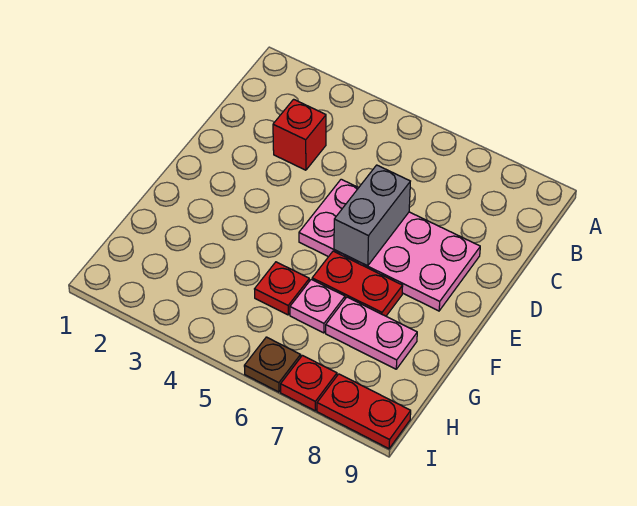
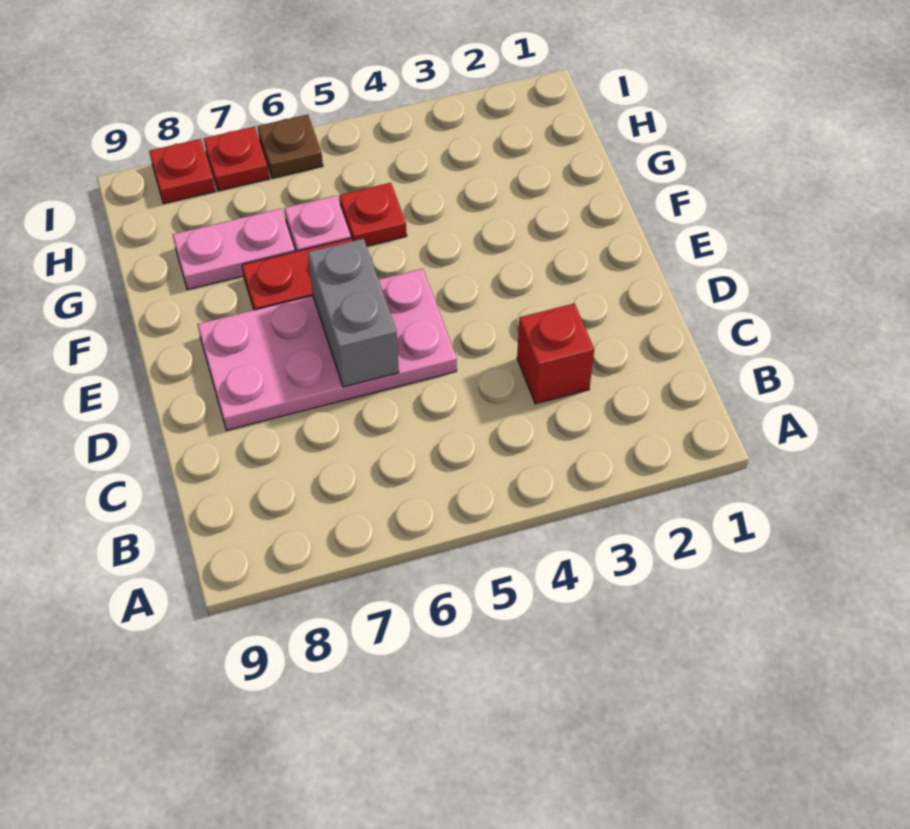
red plate I8:I9 level 1 -> red plate I8 level 1

